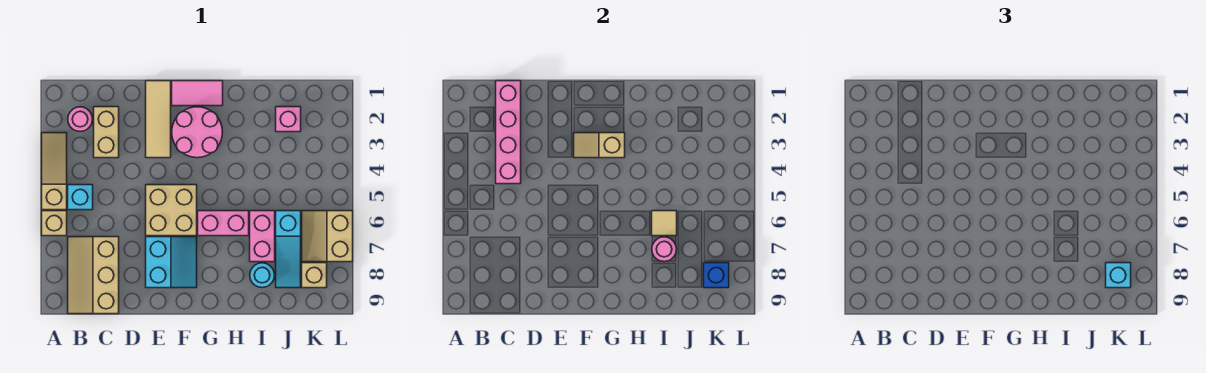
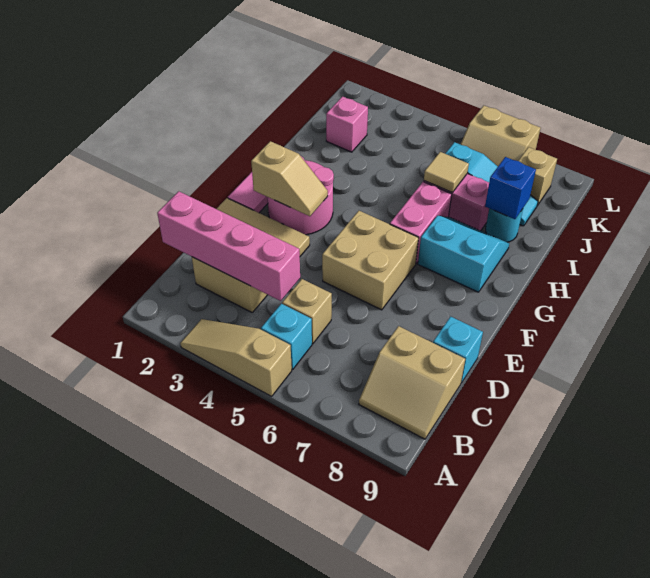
tan brick A6 level 1 -> tan brick C5 level 1
pink round brick B2 level 1 -> none
tan slope B7:C9 level 1 top C -> tan slope B8:C9 level 1 top C
cyan slope E7:F8 level 1 top E -> cyan slope G7:H8 level 1 top G
tan slope F3:G3 level 2 top G -> tan slope F2:F3 level 2 top 2
pink round brick I7 level 2 -> none
blue brick K8 level 2 -> blue brick I8 level 2
cyan brick K8 level 3 -> cyan brick D9 level 1

